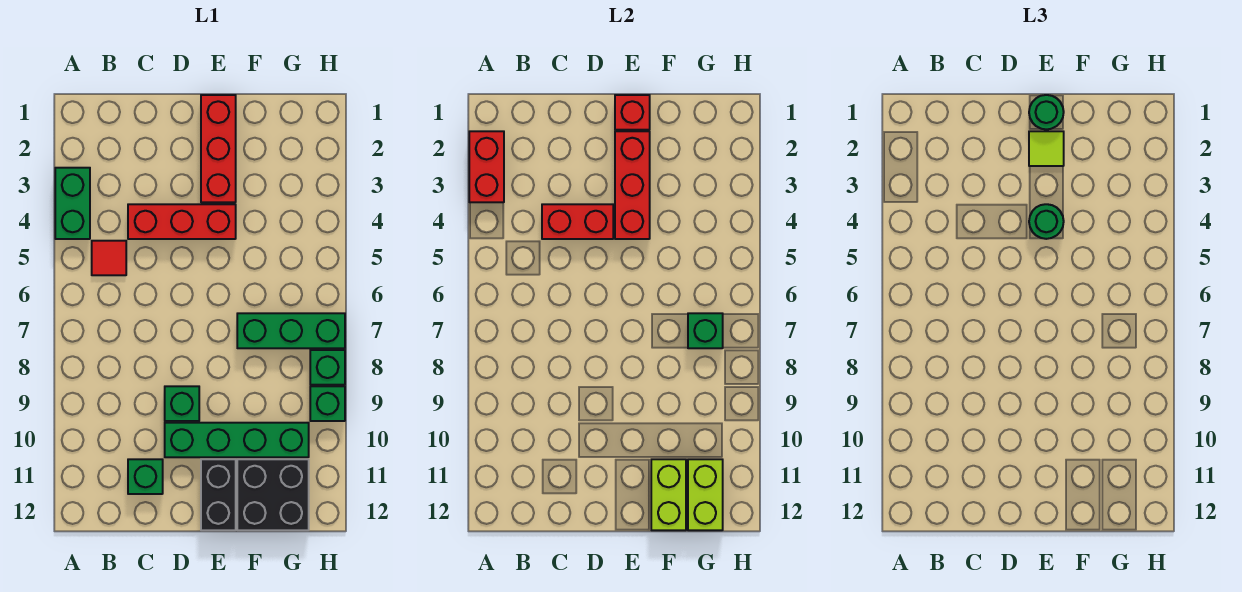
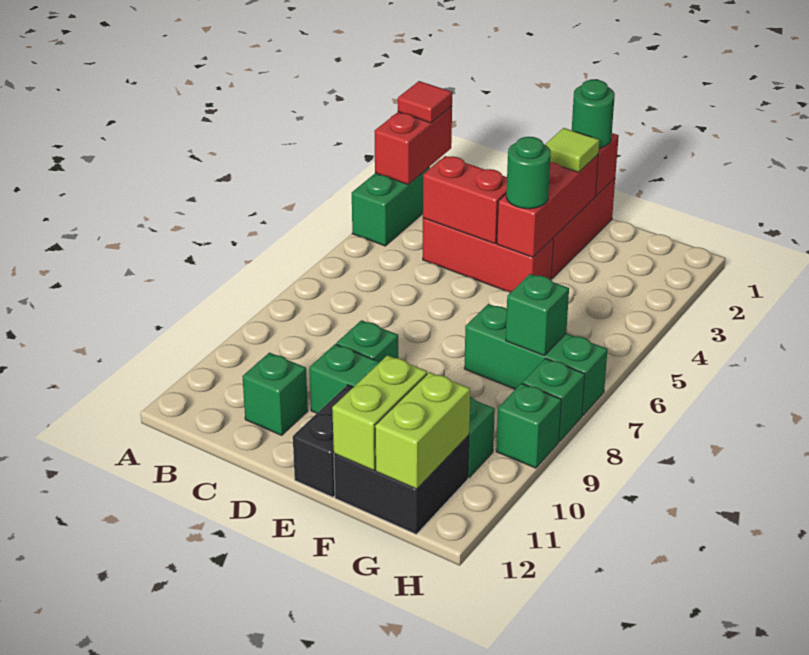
red tile B5 level 1 -> red tile A2 level 3

